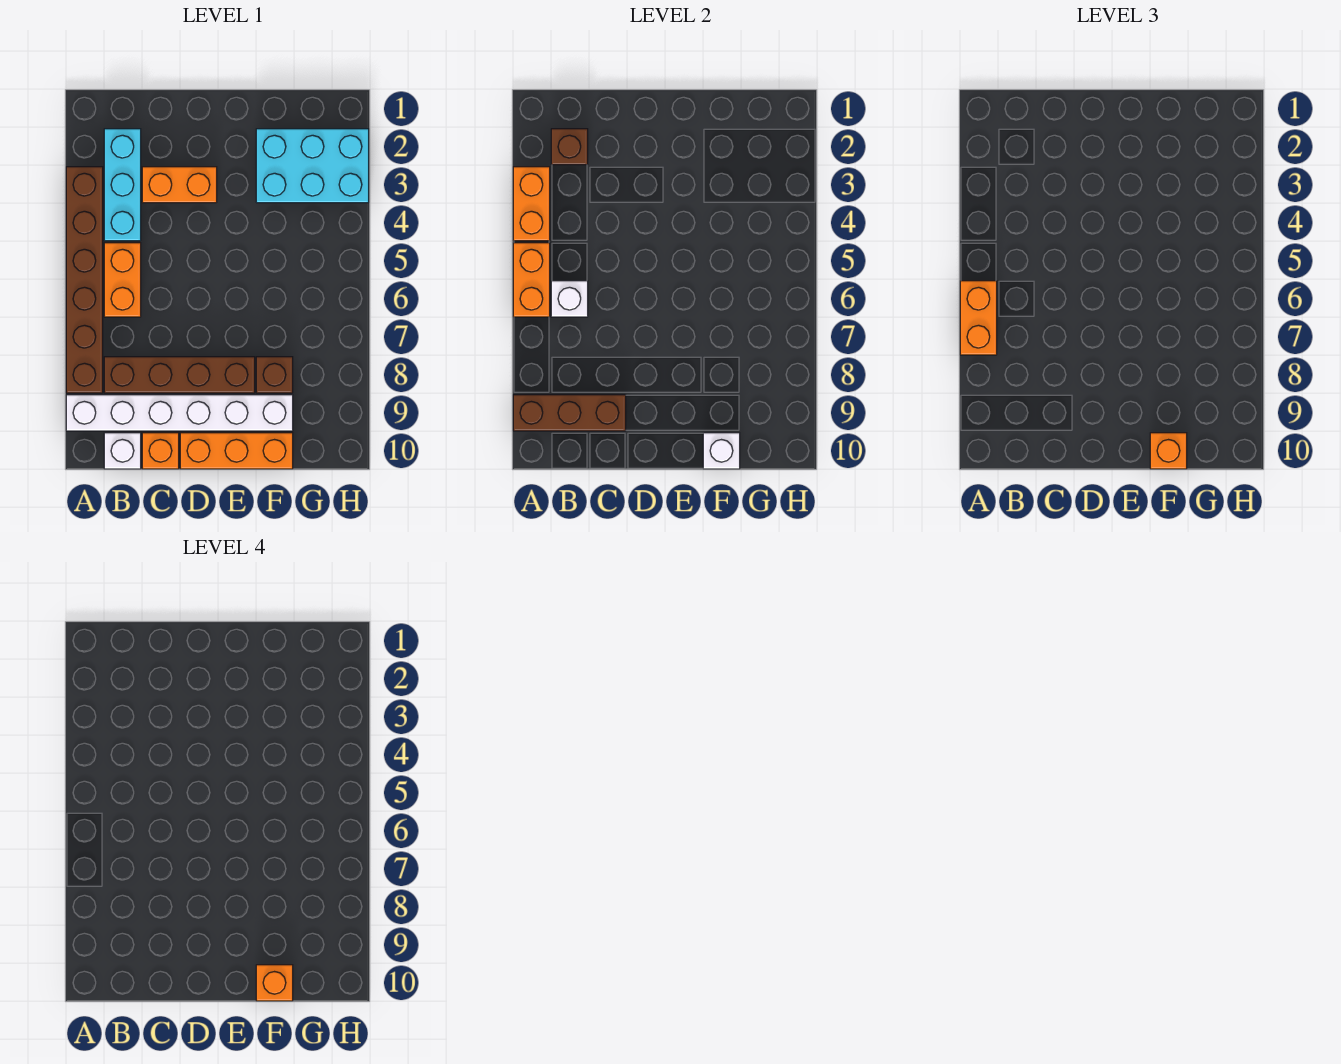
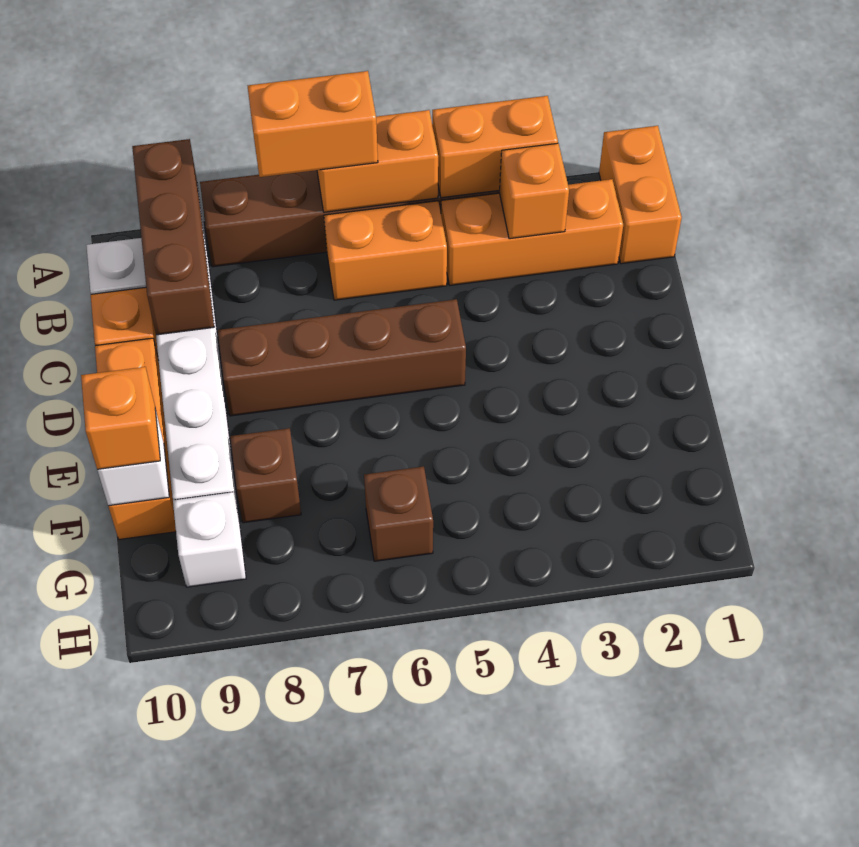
cyan brick B2:B4 level 1 -> orange brick B2:B4 level 1
brown brick B2 level 2 -> brown brick G6 level 1
white brick B6 level 2 -> white brick G9 level 1
brown brick B8:E8 level 1 -> brown brick D5:D8 level 1
orange brick C3:D3 level 1 -> orange brick A1:B1 level 1
cyan brick F2:H3 level 1 -> none
orange brick F10 level 4 -> orange brick B3 level 2

